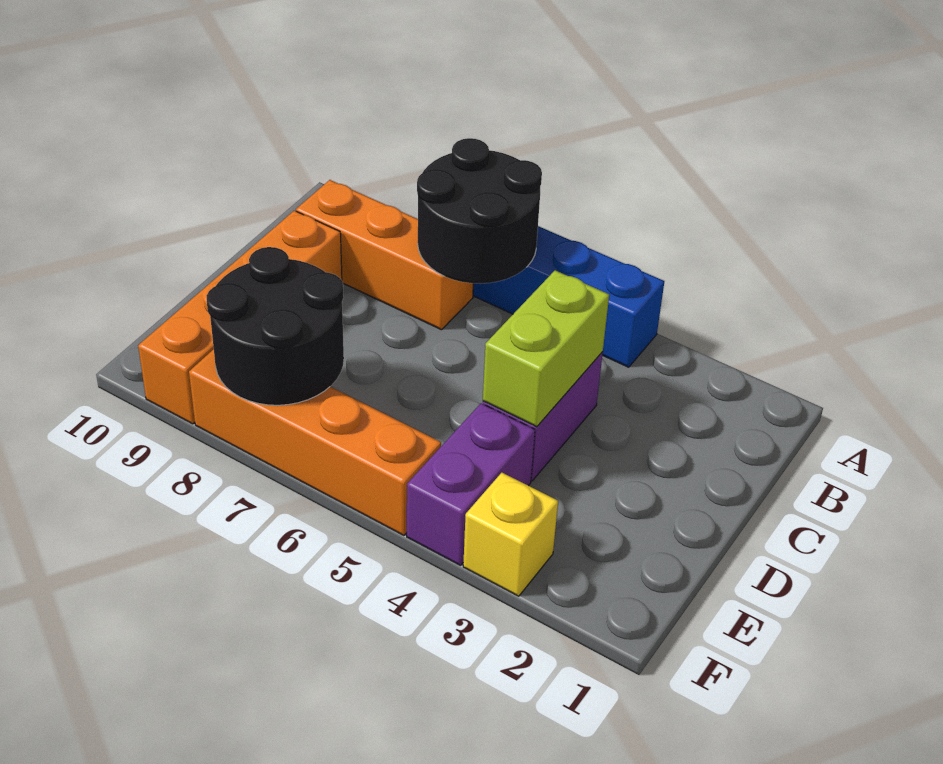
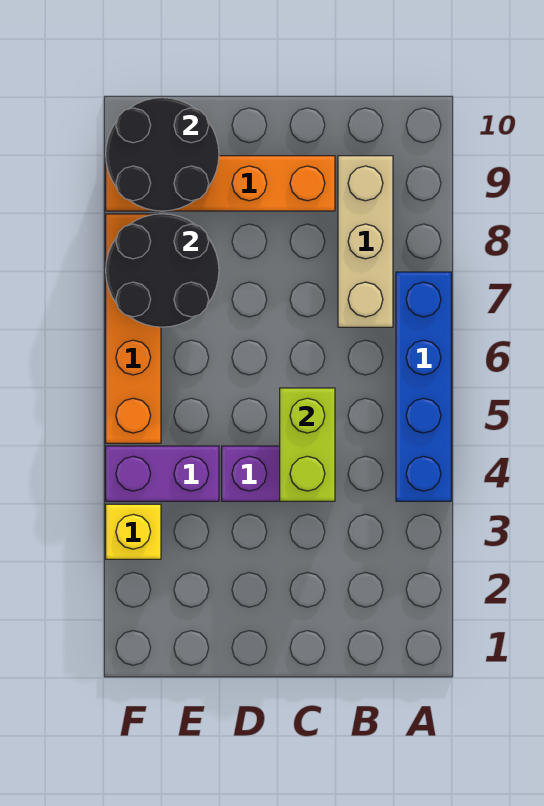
black round brick A6:B7 level 2 -> black round brick E9:F10 level 2
orange brick B7:B9 level 1 -> tan brick B7:B9 level 1
lime brick C4:D4 level 2 -> lime brick C4:C5 level 2

